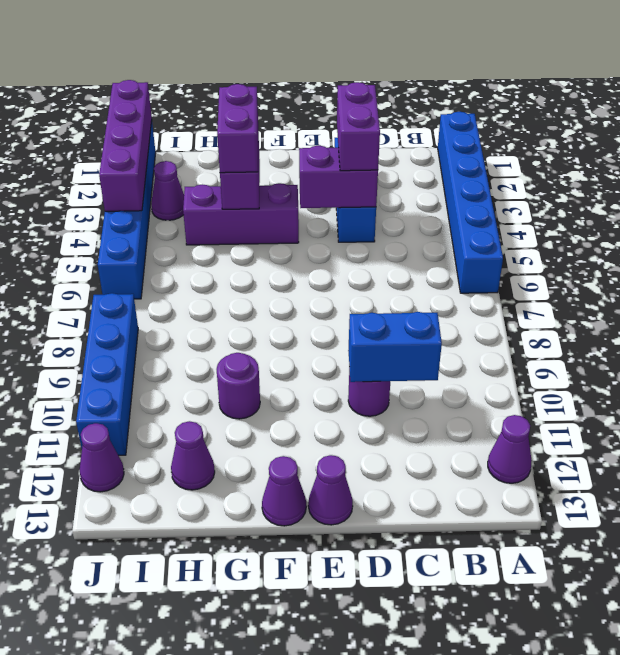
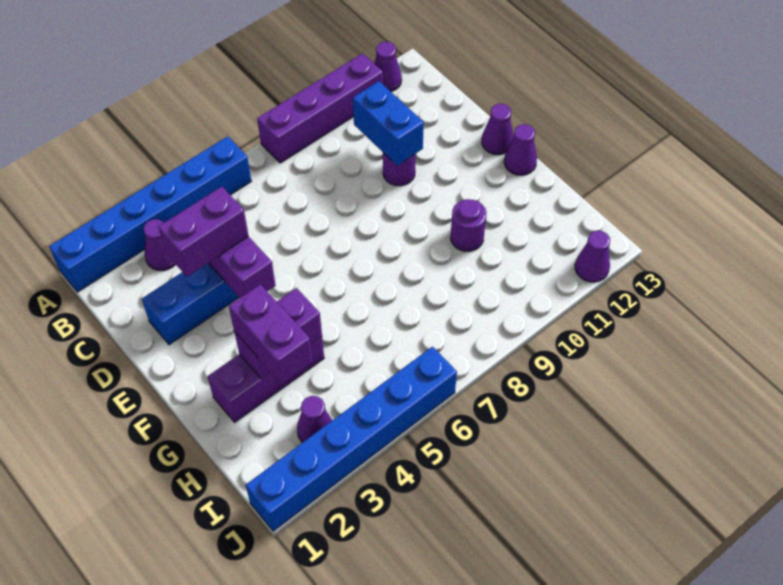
purple brick F4:H4 level 1 -> purple brick G2:G4 level 1
purple brick G3:G4 level 3 -> purple brick G3:H3 level 3
purple cone H12 level 1 -> purple cone B3 level 1
purple brick J1:J4 level 2 -> purple brick A8:A11 level 1
blue brick J8:J11 level 1 -> none

